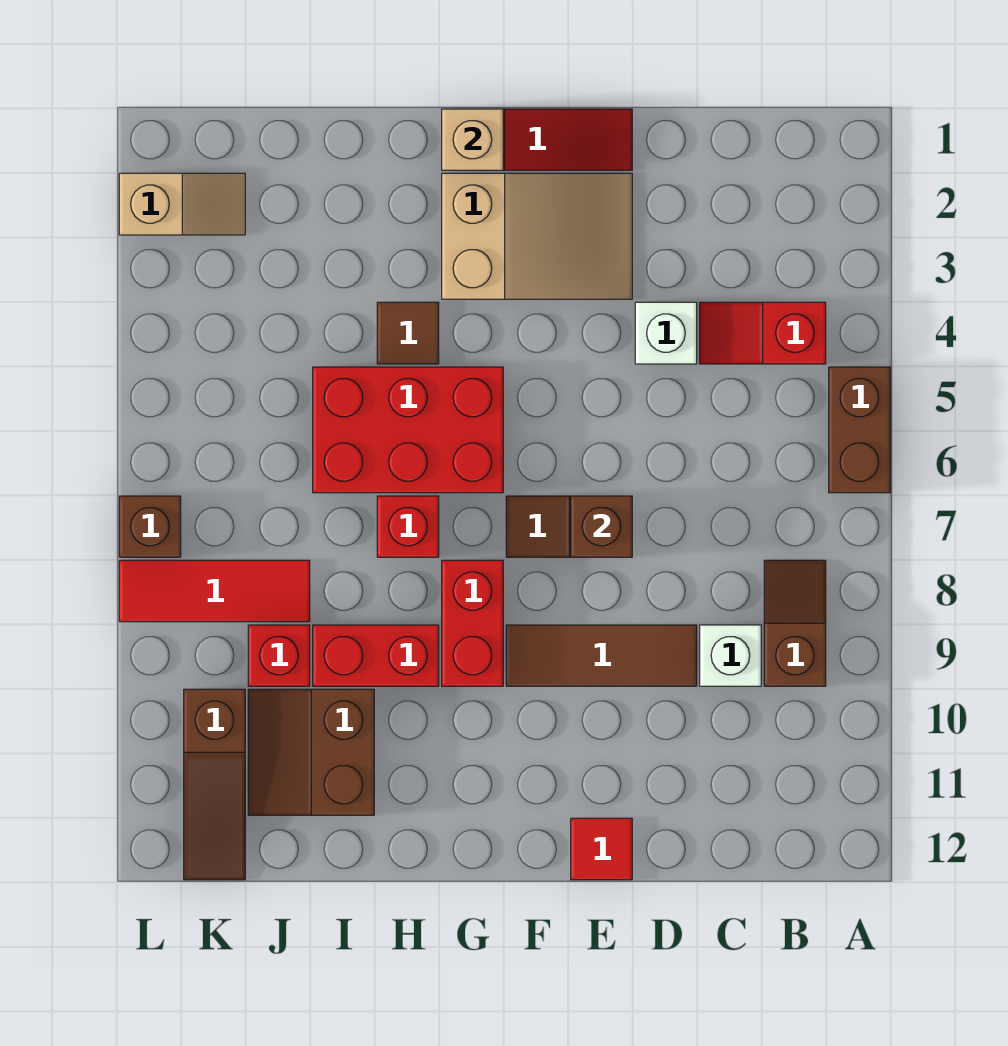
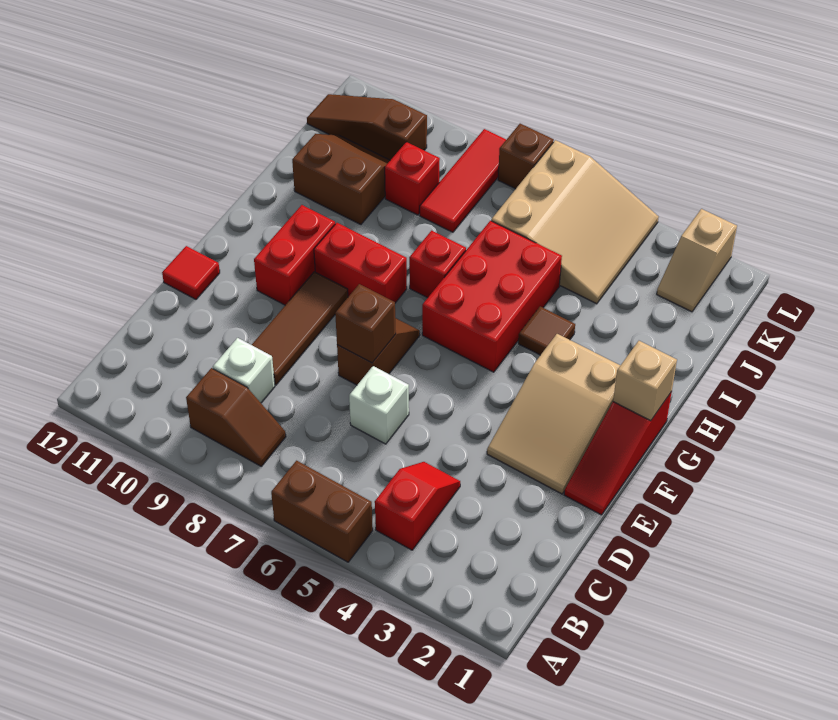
white brick D4 level 1 -> white brick D6 level 1
red brick H9:I9 level 1 -> red brick F10:G10 level 1
none -> tan slope J4:L6 level 1 top 6

